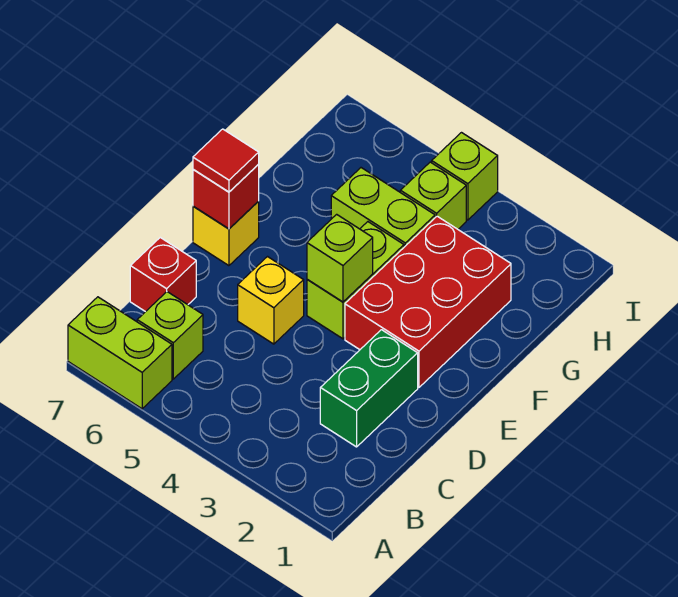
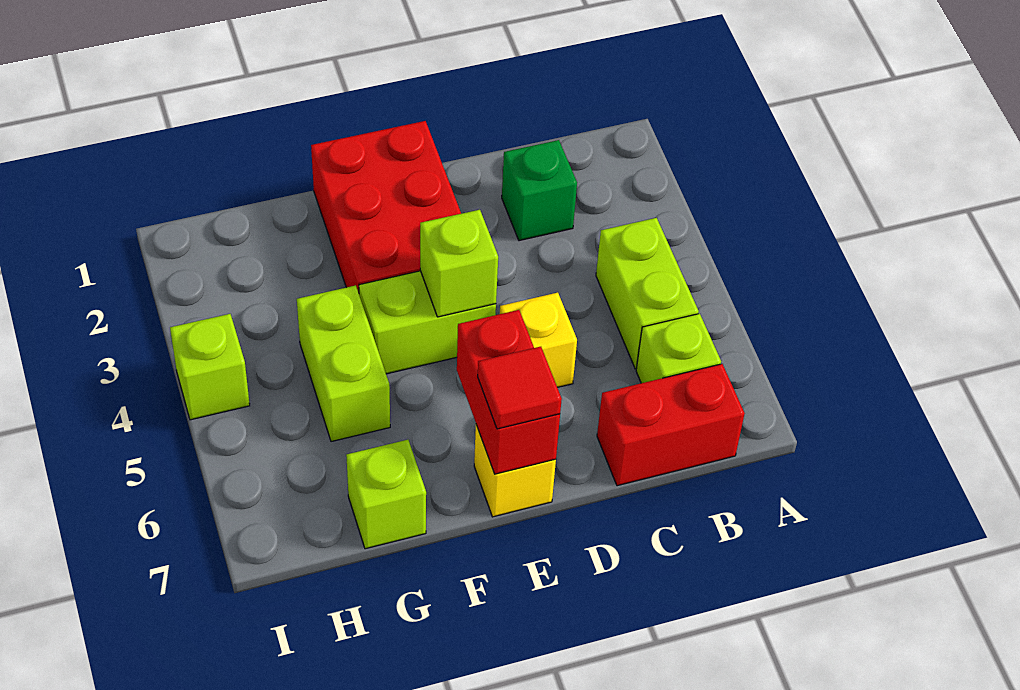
lime brick A6:A7 level 1 -> lime brick B4:B5 level 1
green brick C2:D2 level 1 -> green brick C2 level 1
red brick C7 level 1 -> red brick B7:C7 level 1
red brick E2:G3 level 1 -> red brick E1:F3 level 1
red brick E7 level 2 -> red brick E6:E7 level 2
lime brick H4 level 1 -> lime brick G7 level 1

